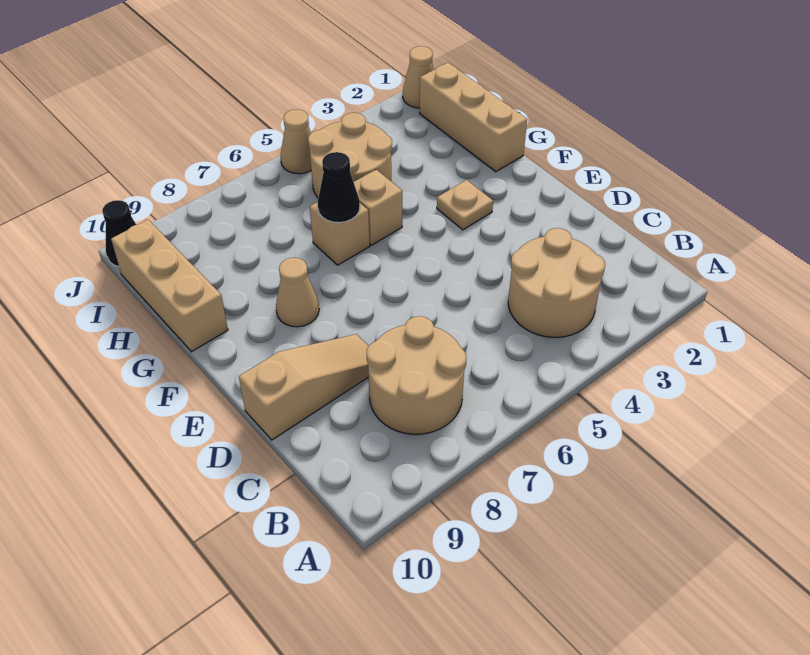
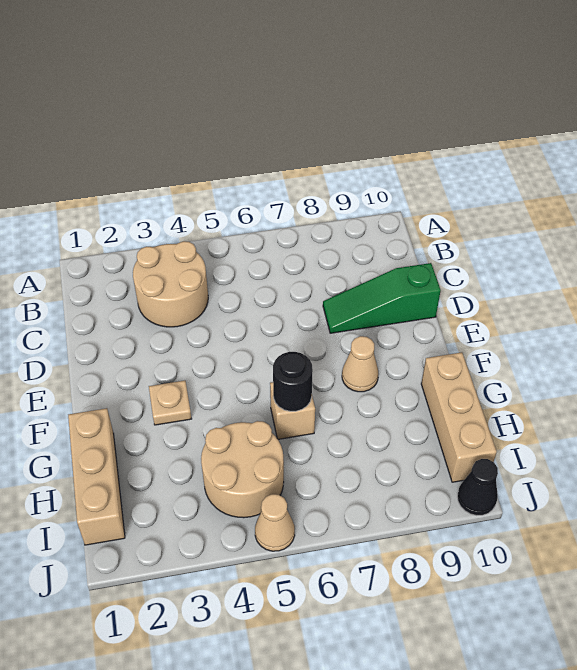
tan round brick B7:C8 level 1 -> none
tan slope D8:D10 level 1 top 10 -> green slope D8:D10 level 1 top 10
tan brick G5 level 1 -> none
black cone G6 level 2 -> black round brick G6 level 2
tan cone J1 level 1 -> none

